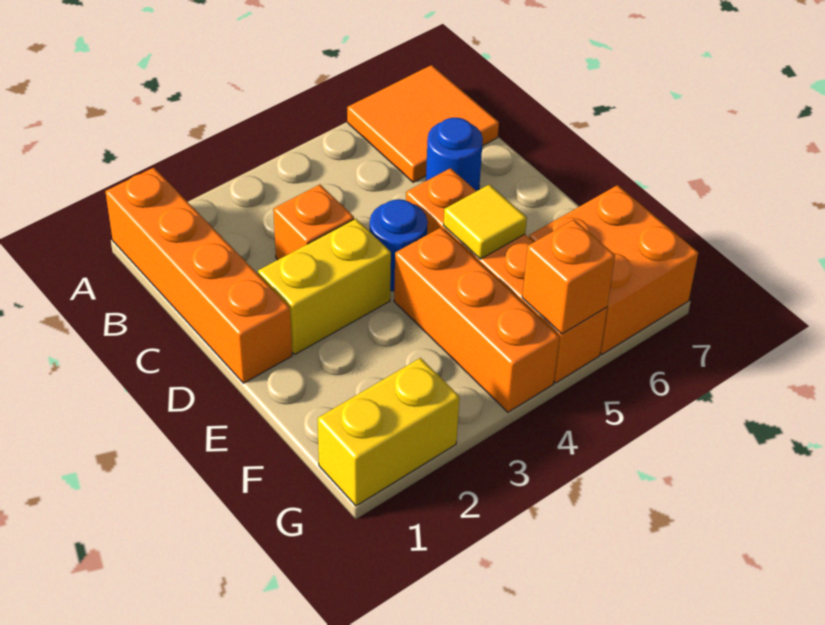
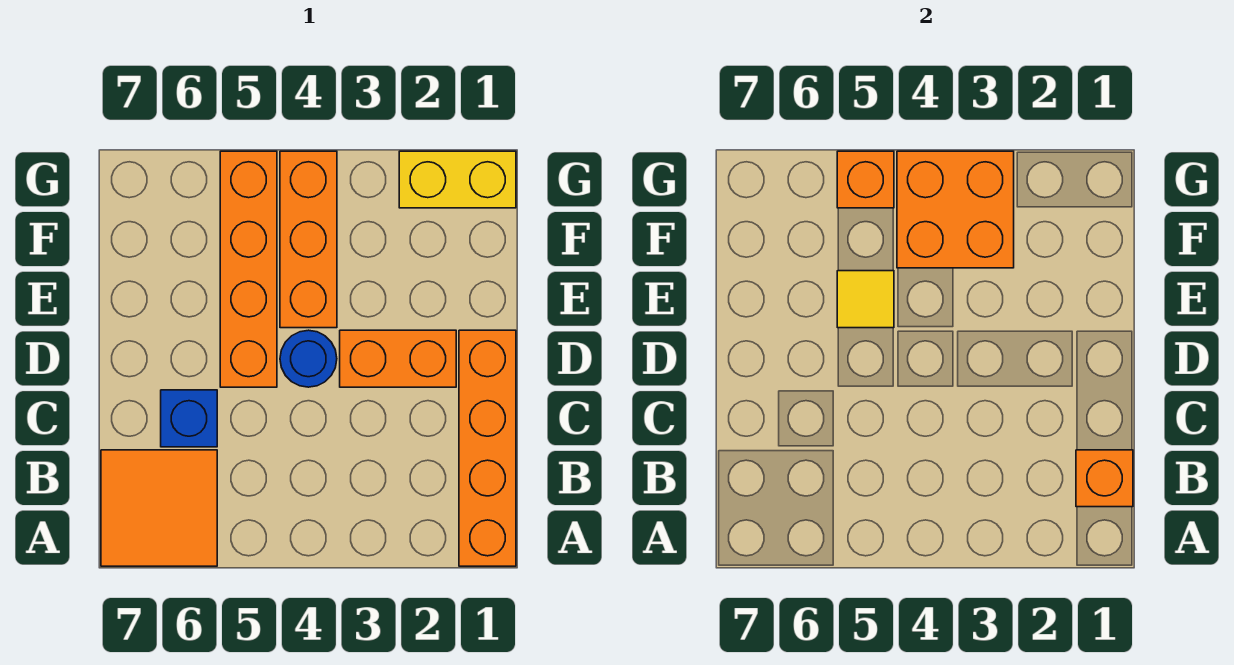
orange brick C3 level 1 -> orange brick B1 level 2
blue round brick C6 level 1 -> blue brick C6 level 1
yellow brick D2:D3 level 1 -> orange brick D2:D3 level 1
orange brick F6:G7 level 1 -> orange brick F3:G4 level 2

